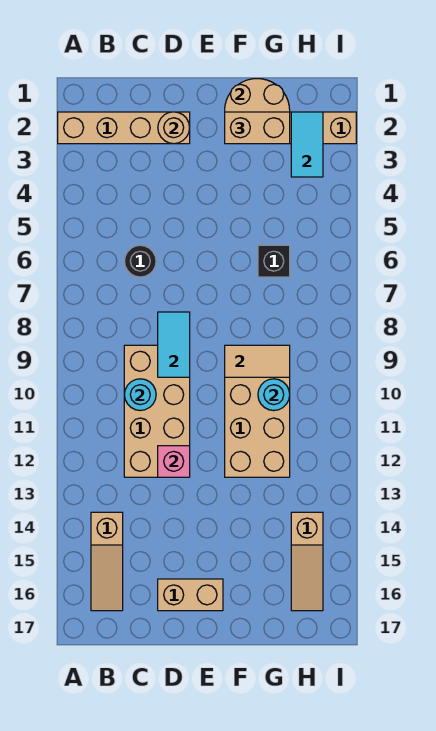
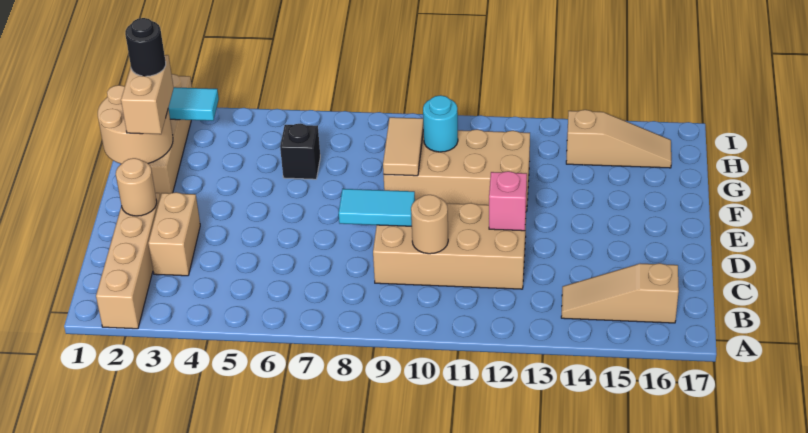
tan slope B14:B16 level 1 top 14 -> tan slope B14:B16 level 1 top 16
black round brick C6 level 1 -> black round brick G2 level 4
cyan round brick C10 level 2 -> tan round brick C10 level 2
tan brick D16:E16 level 1 -> tan brick C3:D3 level 1

